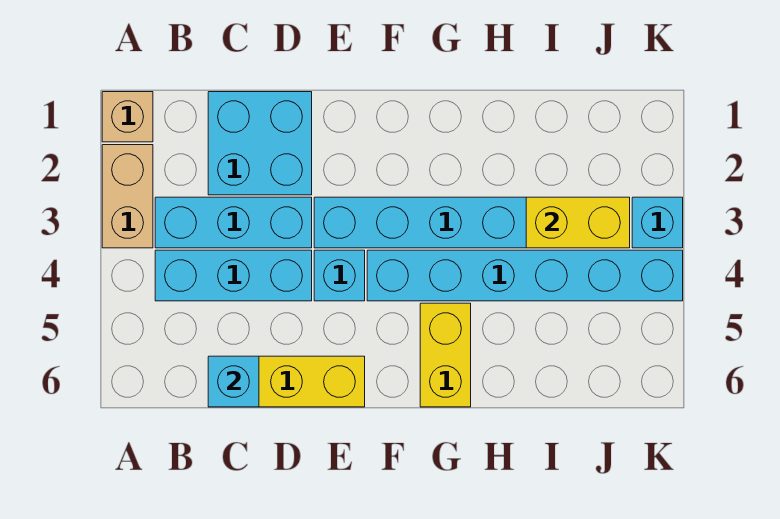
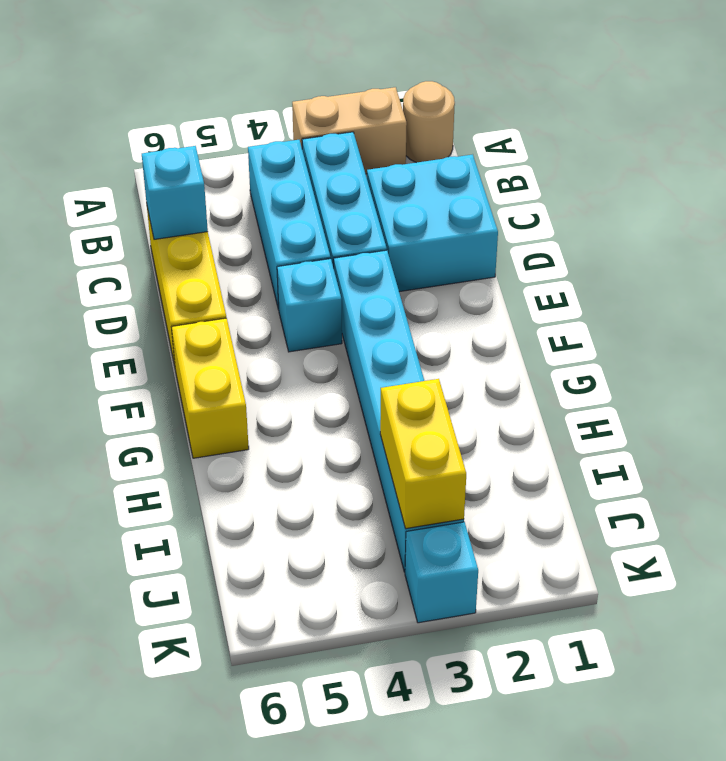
tan brick A1 level 1 -> tan round brick A1 level 1
cyan brick F4:K4 level 1 -> none
yellow brick G5:G6 level 1 -> yellow brick F6:G6 level 1

